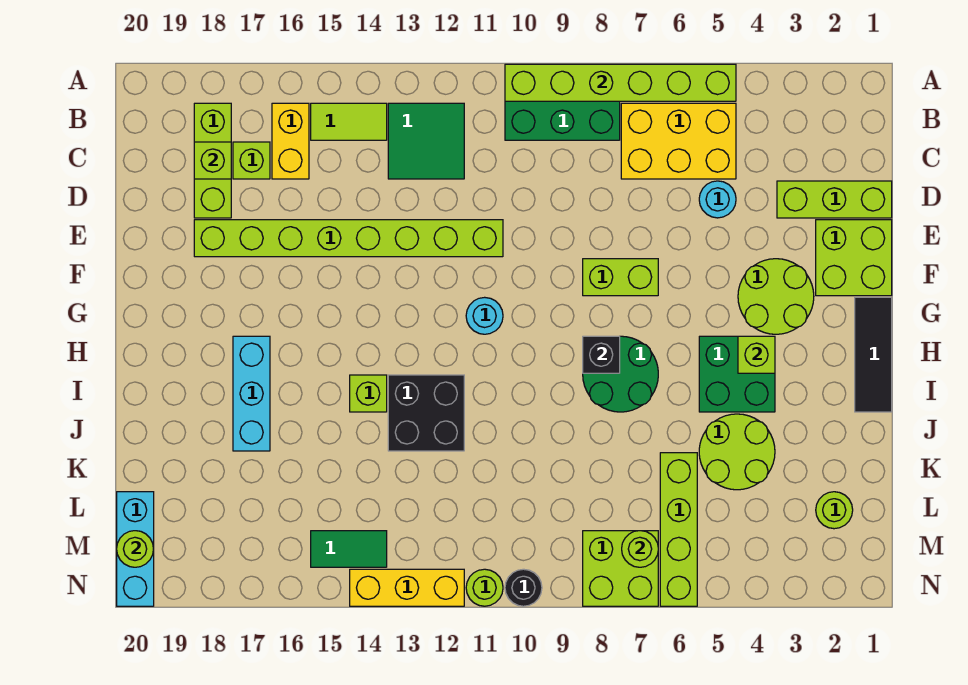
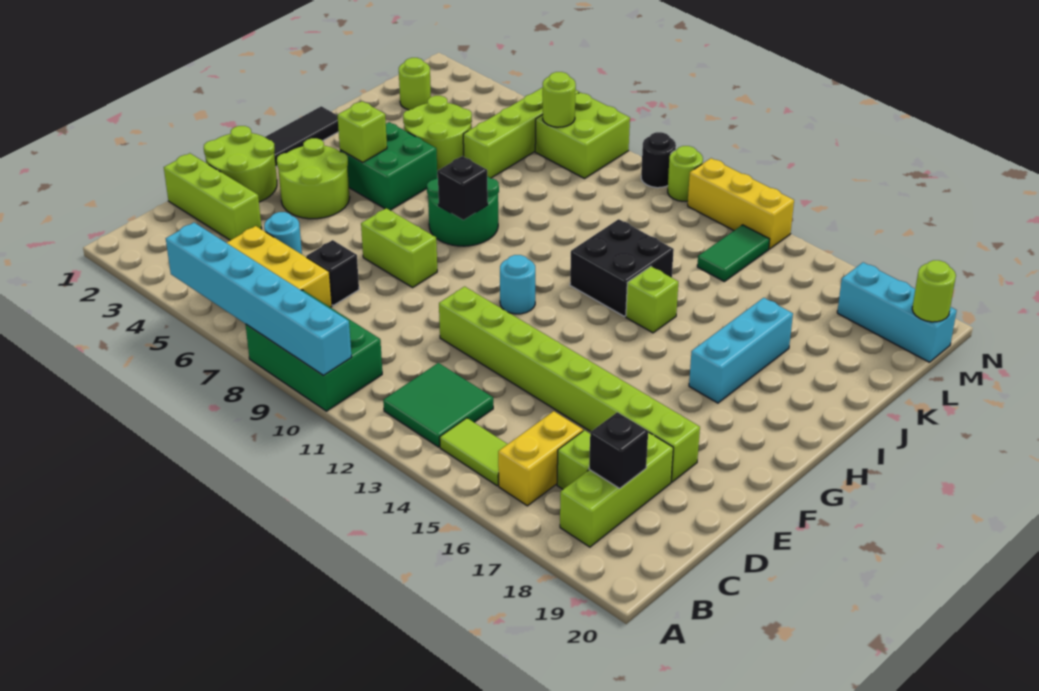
lime brick A5:A10 level 2 -> cyan brick A5:A10 level 2
lime brick C18 level 2 -> black brick C18 level 2
none -> black brick D7 level 1
lime brick E1:F2 level 1 -> lime round brick E1:F2 level 1
cyan brick L20:N20 level 1 -> cyan brick M18:M20 level 1
green tile M14:M15 level 1 -> green tile L14:M14 level 1

